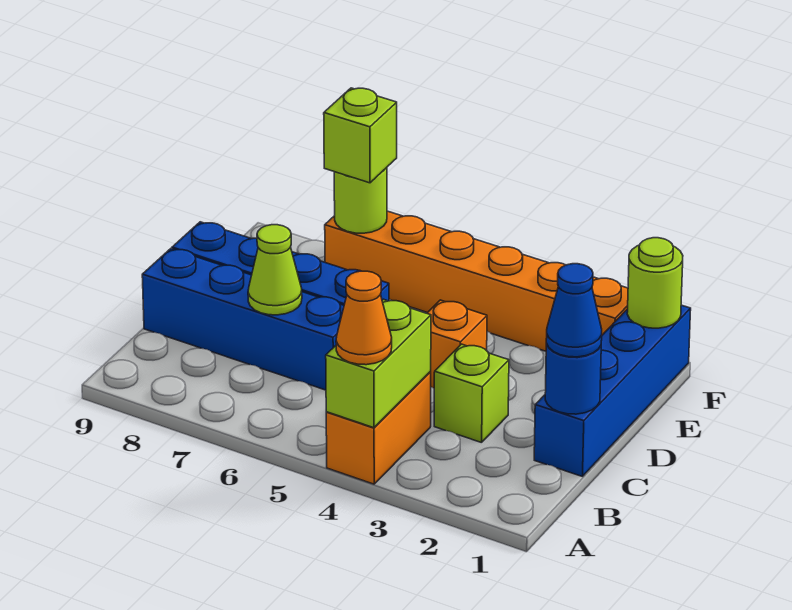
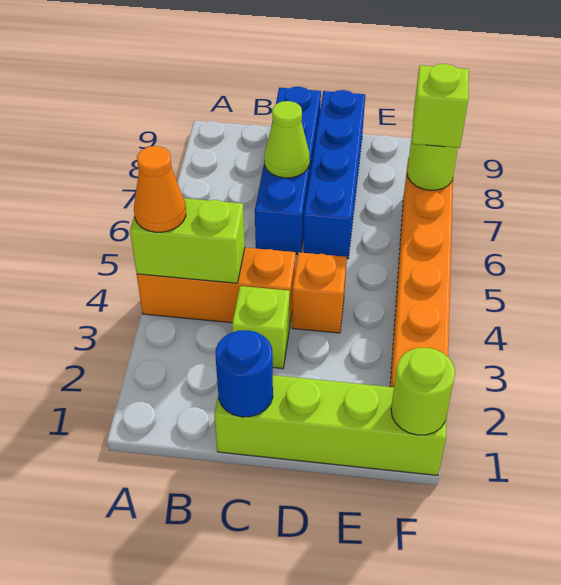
orange brick A4:B4 level 1 -> orange brick A4:C4 level 1
blue brick C1:F1 level 1 -> lime brick C1:F1 level 1
blue cone C1 level 3 -> none

